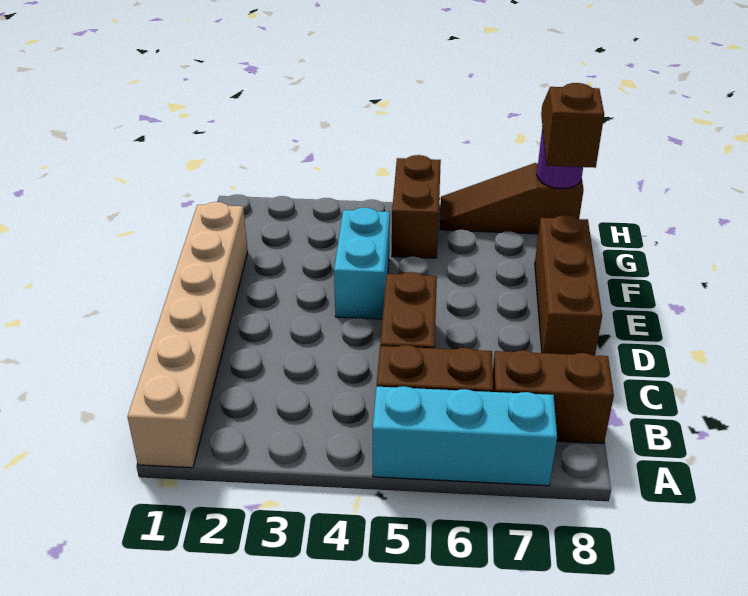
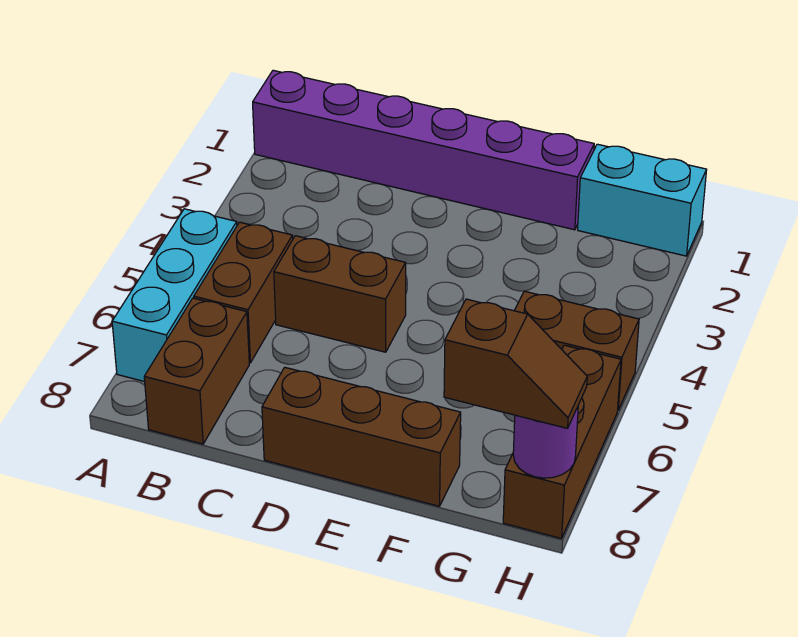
tan brick A1:F1 level 1 -> purple brick A1:F1 level 1
cyan brick E4:F4 level 1 -> cyan brick G1:H1 level 1
brown slope H6:H8 level 1 top 8 -> brown brick H6:H8 level 1

